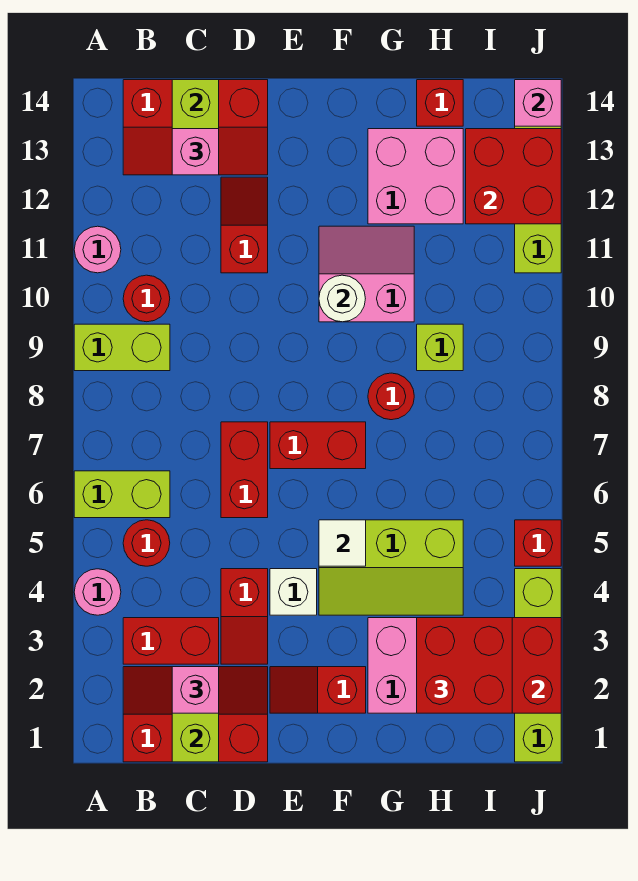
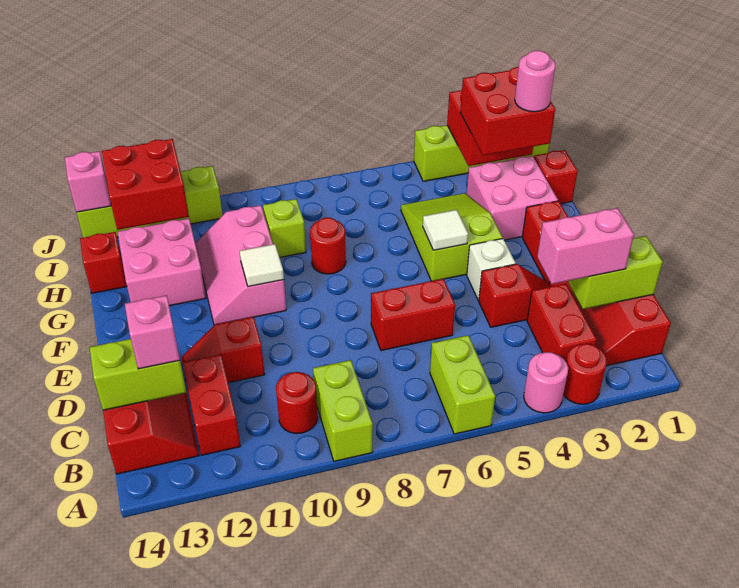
pink round brick A11 level 1 -> pink round brick H2 level 4
red round brick B5 level 1 -> red round brick A3 level 1
pink brick C2 level 3 -> pink brick C2:C3 level 3
red brick E7:F7 level 1 -> red brick B12:C12 level 1
lime slope F4:H5 level 1 top 5 -> lime slope F4:H5 level 1 top F
pink slope F10:G11 level 1 top 10 -> pink slope F10:H11 level 1 top 10
white round brick F10 level 2 -> white tile F10 level 2
red brick J5 level 1 -> red brick H1 level 1

